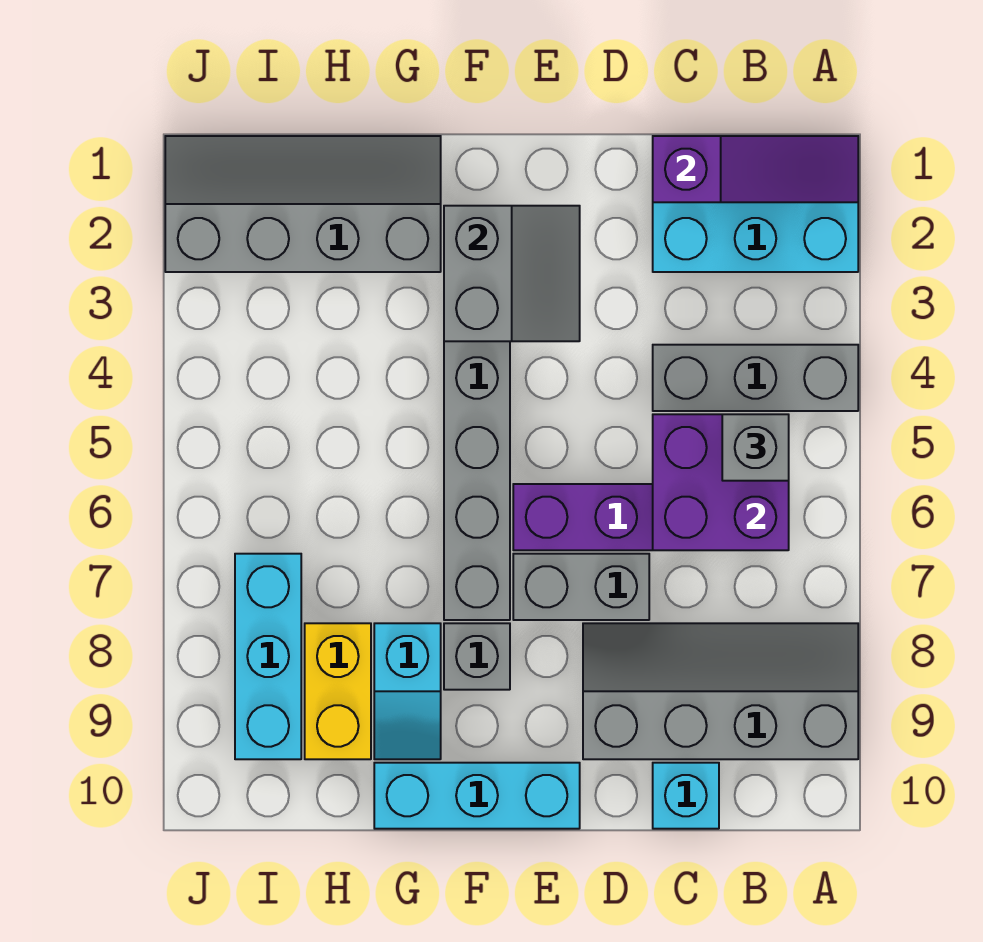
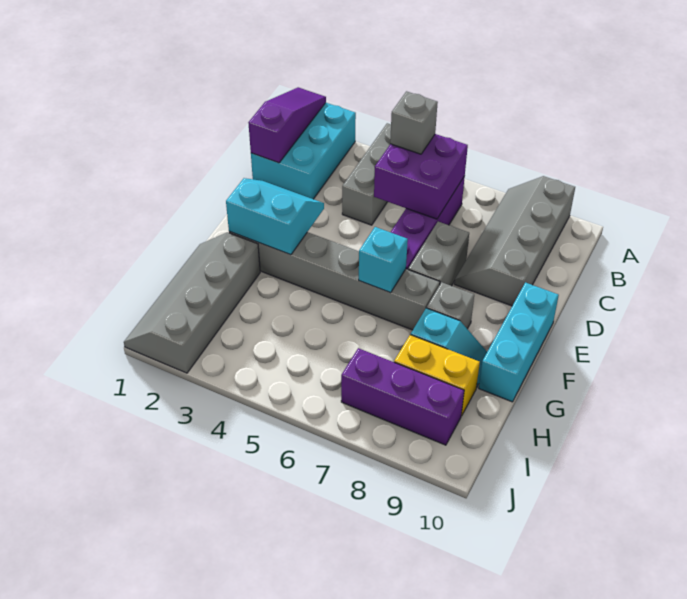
cyan brick C10 level 1 -> cyan brick F6 level 2
grey slope E2:F3 level 2 top F -> cyan slope E2:F3 level 2 top F
cyan brick I7:I9 level 1 -> purple brick I7:I9 level 1

